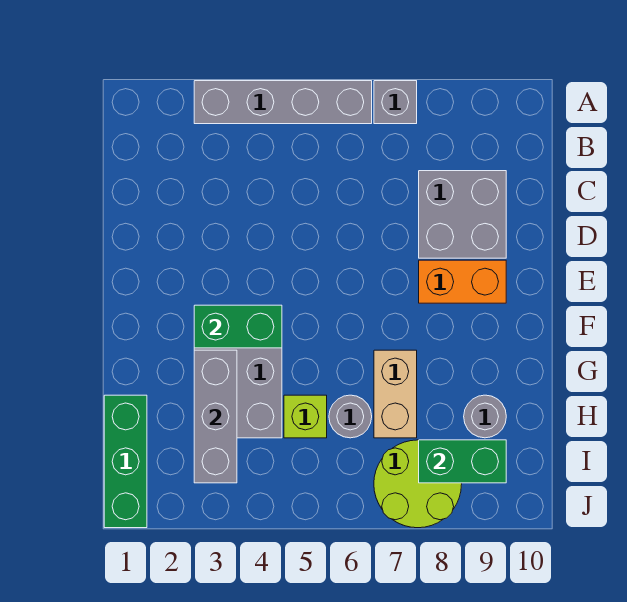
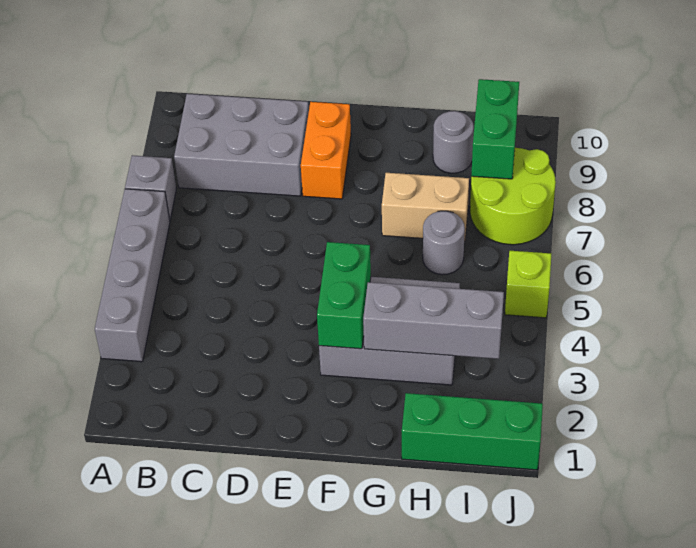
grey brick C8:D9 level 1 -> grey brick B8:D9 level 1
lime brick H5 level 1 -> lime brick J5 level 1

